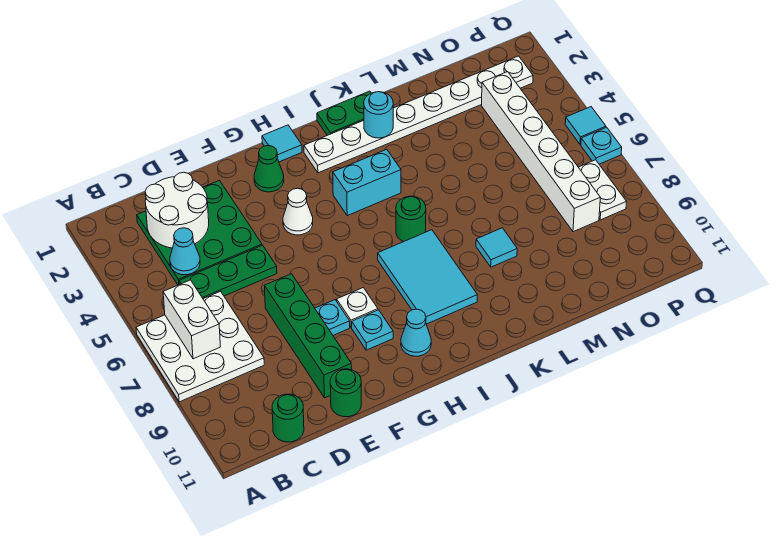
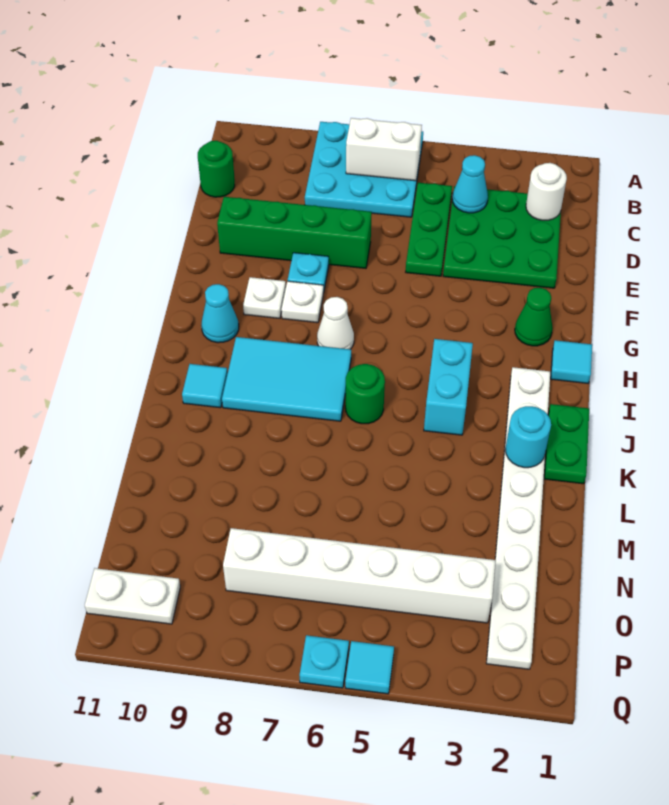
white plate A6:C8 level 1 -> cyan plate A6:C8 level 1
white round brick C2:D3 level 2 -> white round brick C2 level 2
green round brick E11 level 1 -> none
white cone G4 level 1 -> white cone H7 level 1
cyan plate G9 level 1 -> white plate G9 level 1
cyan tile L8 level 1 -> cyan tile J10 level 1
white plate P7:P8 level 1 -> white plate P10:P11 level 1

